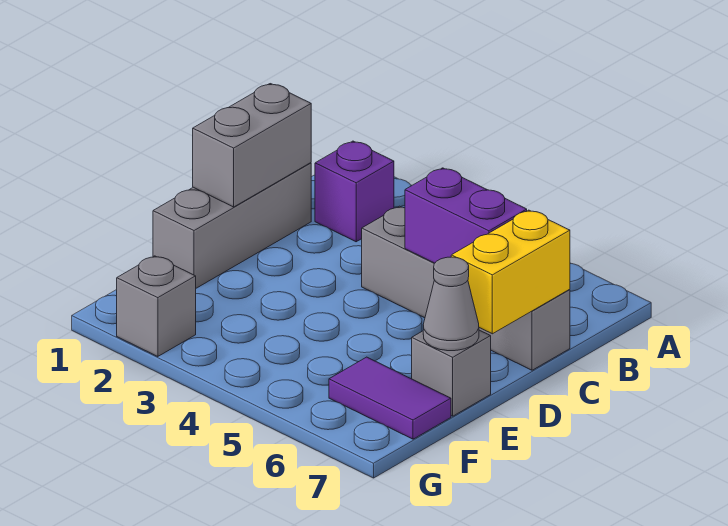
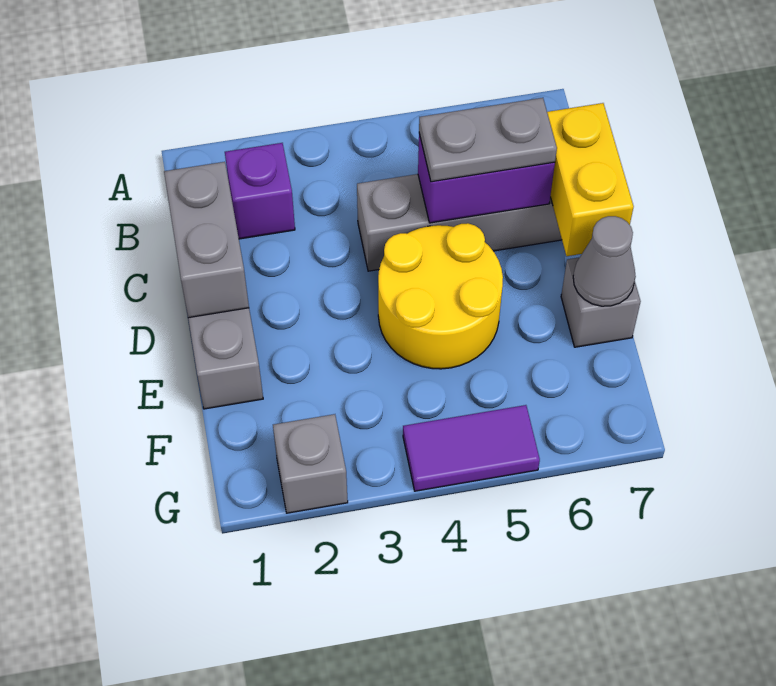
none -> grey plate C5:C6 level 3
none -> yellow round brick D4:E5 level 1
purple tile F6:F7 level 1 -> purple tile G4:G5 level 1

